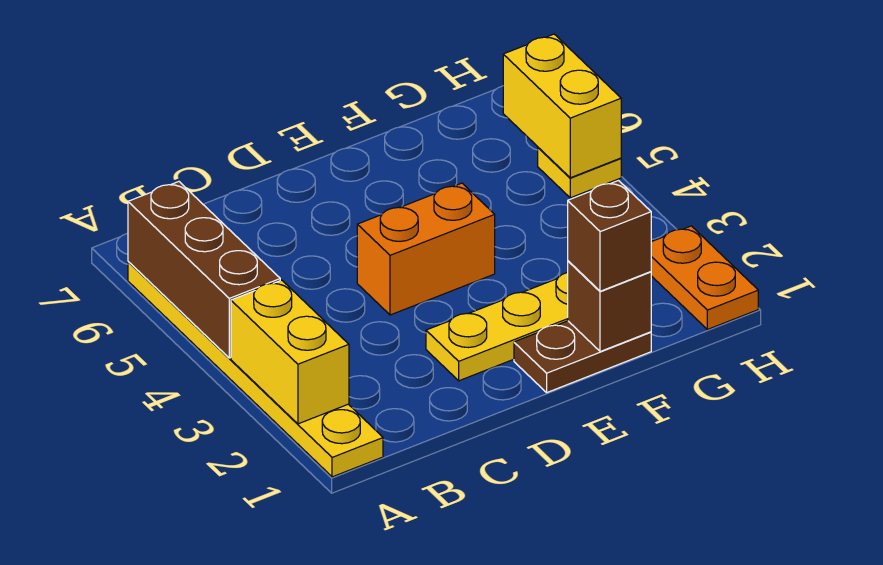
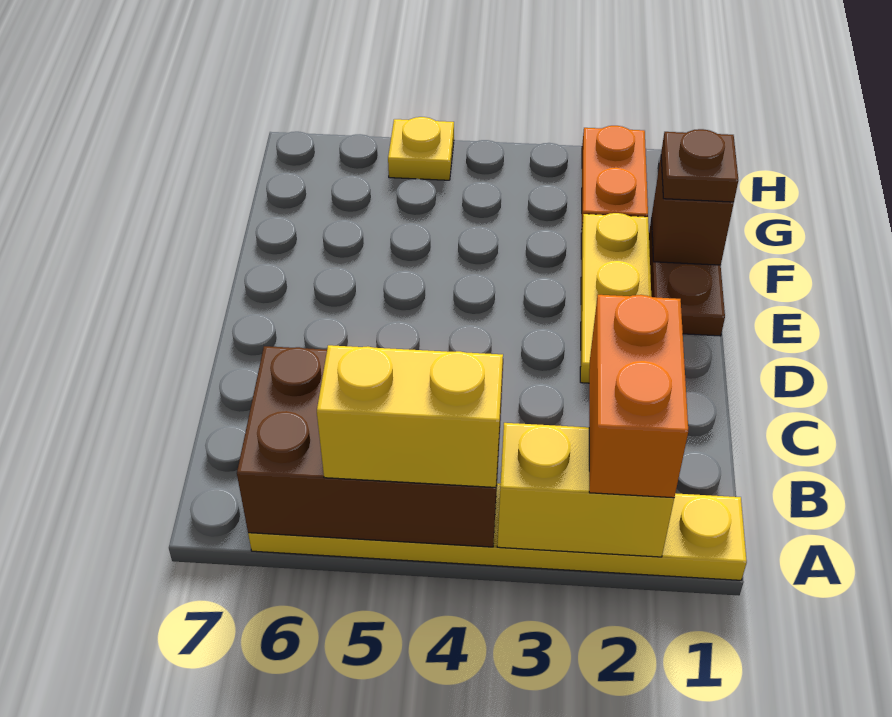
brown brick A4:A6 level 2 -> brown brick A4:B6 level 2
orange brick D4:E4 level 1 -> orange brick A2:B2 level 3
brown brick F1 level 3 -> brown plate F1 level 3
orange plate H1:H2 level 1 -> orange plate G2:H2 level 1
yellow brick H5:H6 level 2 -> yellow brick A4:A5 level 3

